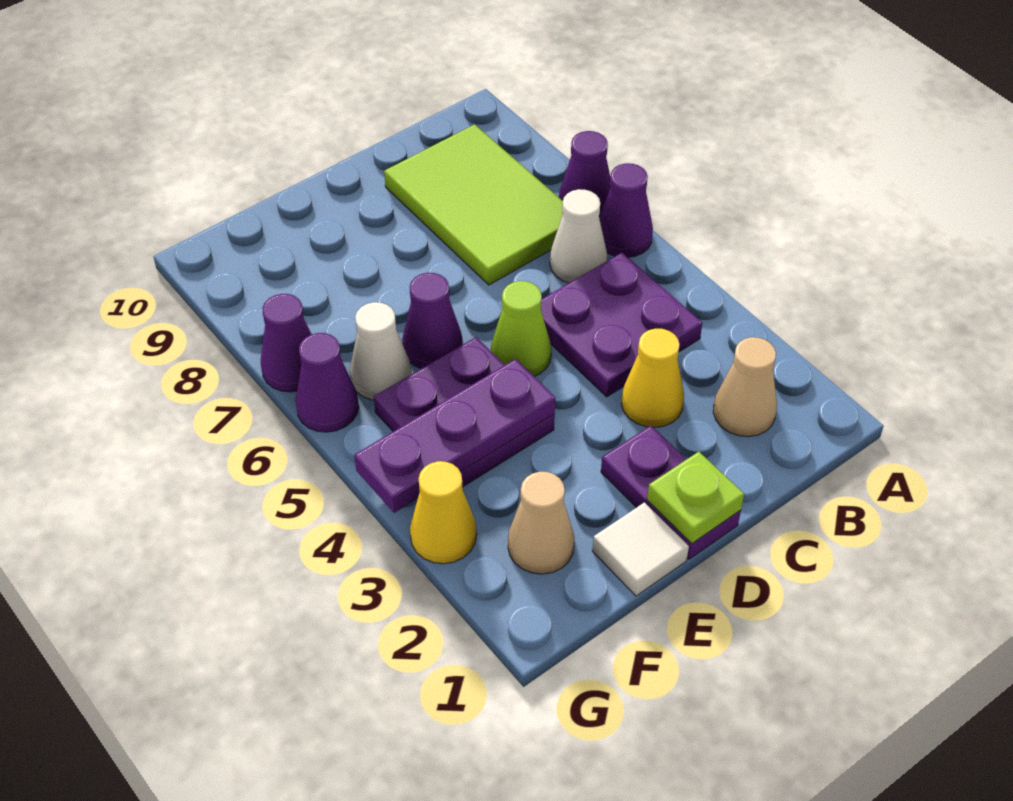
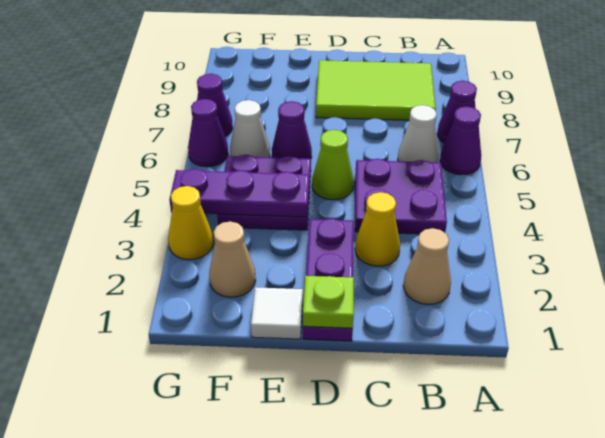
lime tile B7:C9 level 1 -> lime tile B8:D9 level 1
purple plate D1:D2 level 1 -> purple plate D1:D3 level 1

